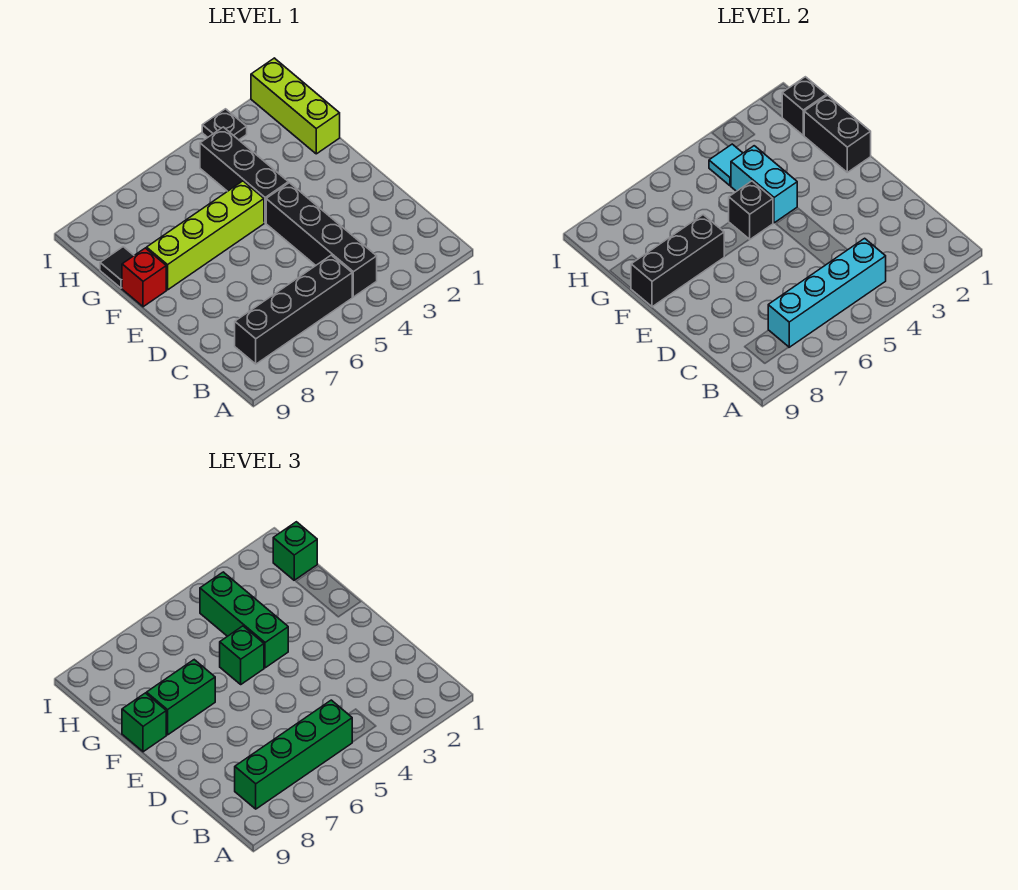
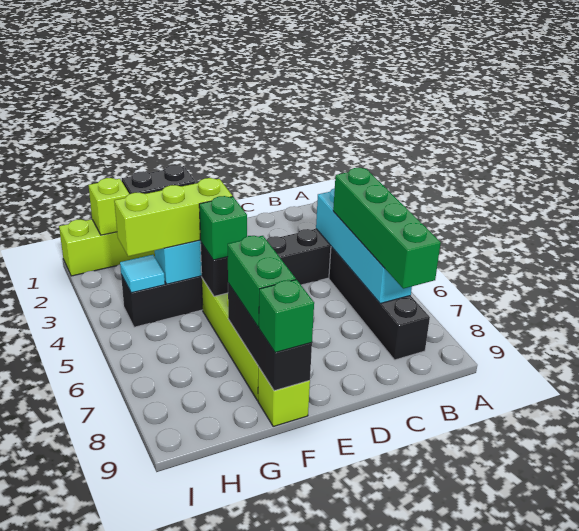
green brick F4:H4 level 3 -> lime brick F4:H4 level 3
red brick F9 level 1 -> lime brick F9 level 1
black tile G9 level 1 -> none
black brick H1 level 2 -> lime brick H1 level 2
green brick H1 level 3 -> none
black plate I3 level 1 -> none

